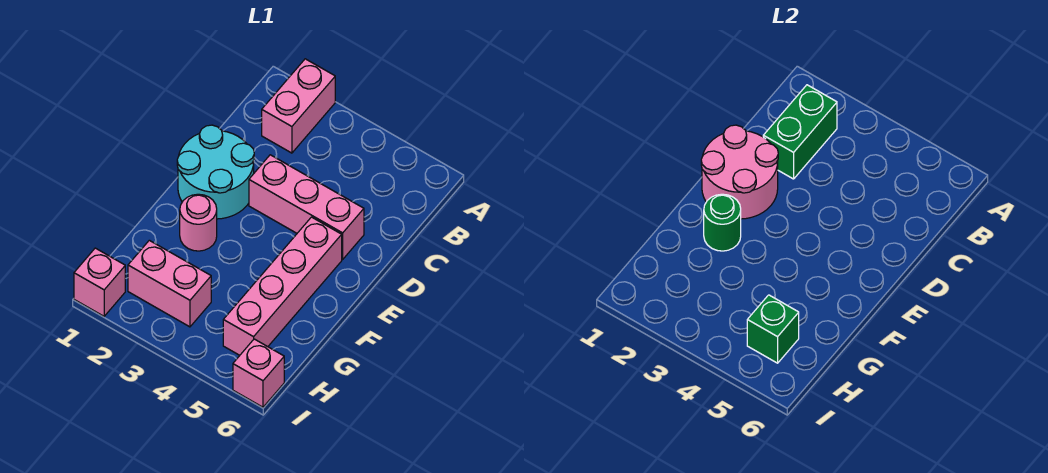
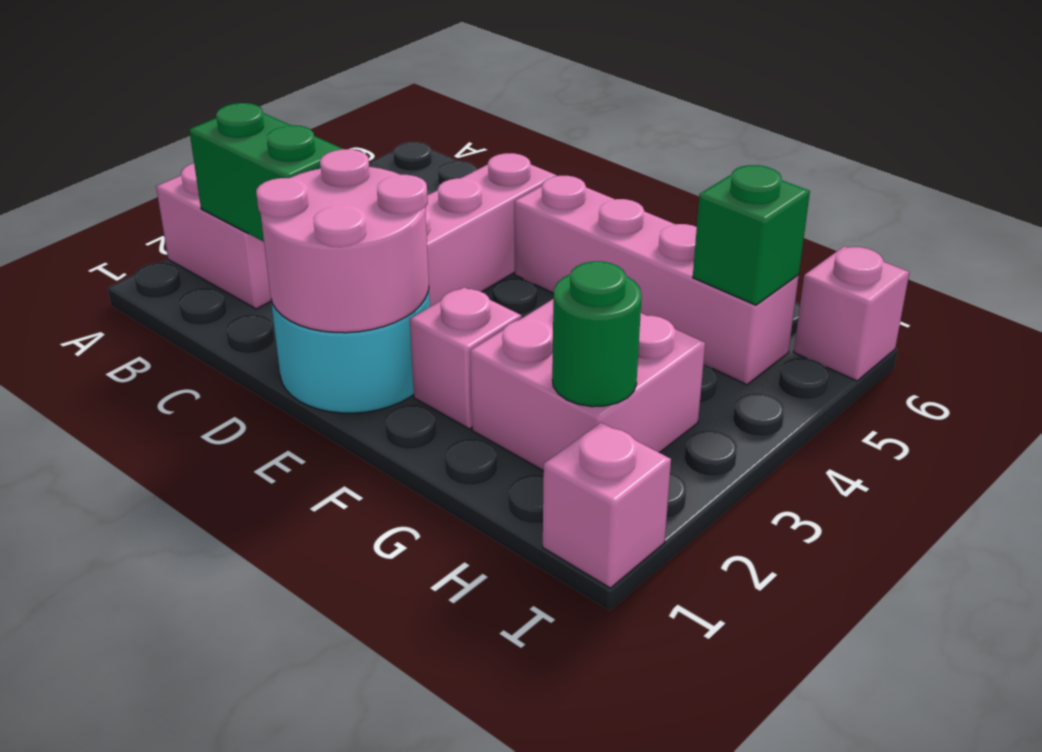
pink round brick F2 level 1 -> pink brick F2 level 1
green round brick F2 level 2 -> green round brick H2 level 2
pink brick H2:H3 level 1 -> pink brick G2:H3 level 1

